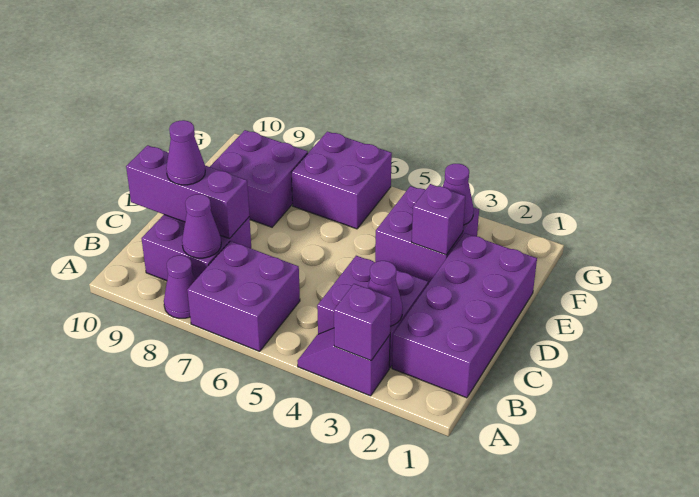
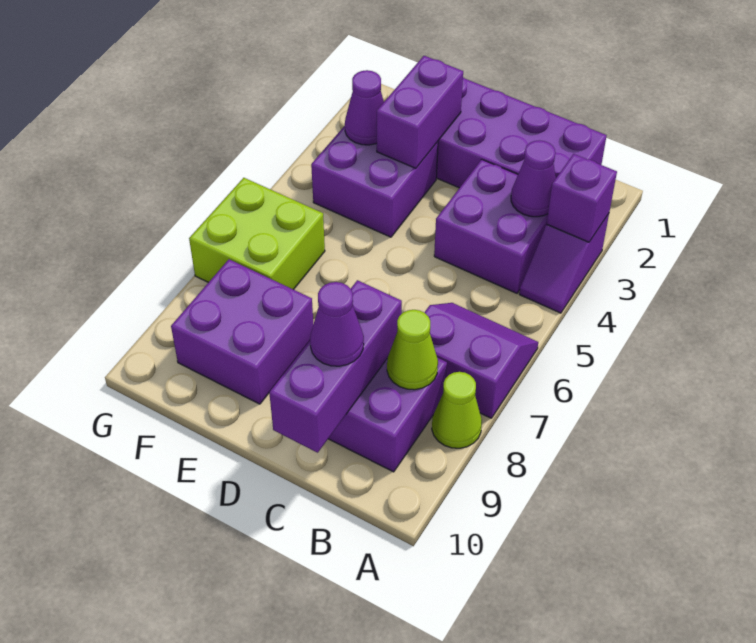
purple brick A6:B7 level 1 -> purple slope A6:B7 level 1 top 7
purple cone A8 level 1 -> lime cone A8 level 1
purple cone B8 level 2 -> lime cone B8 level 2
purple brick E3 level 2 -> purple brick E2:E3 level 2
purple brick F6:G7 level 1 -> lime brick F6:G7 level 1

